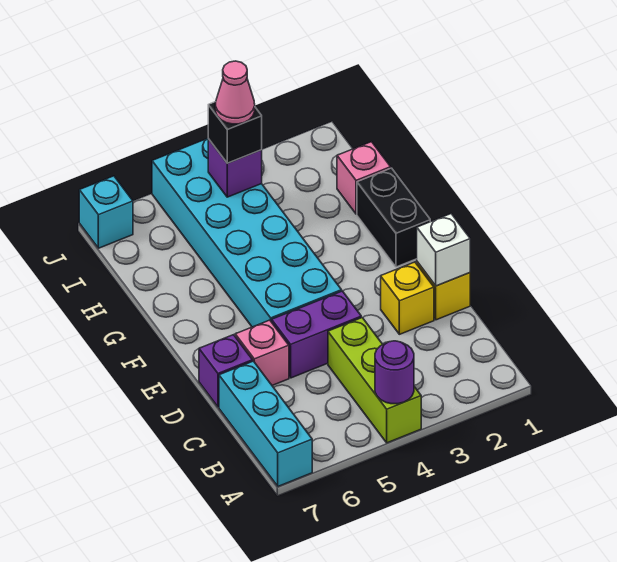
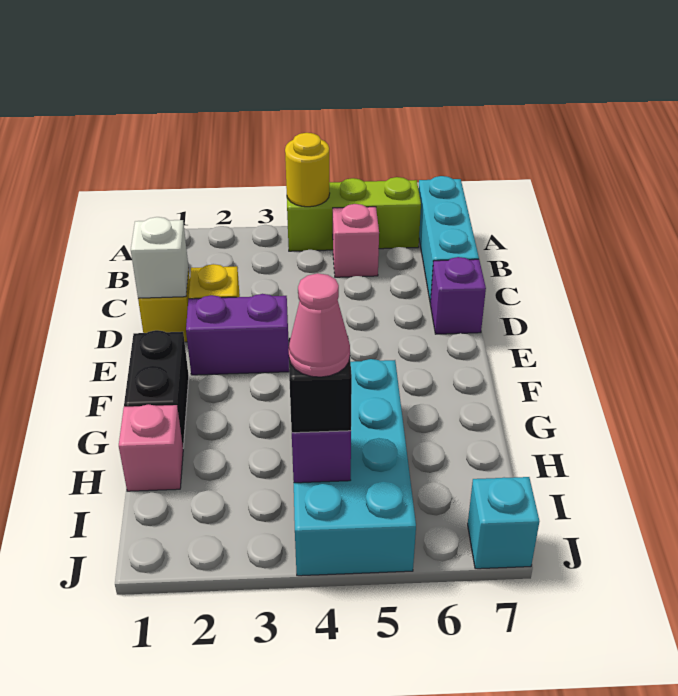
lime brick A4:C4 level 1 -> lime brick A4:A6 level 1
purple round brick A4 level 2 -> yellow round brick A4 level 2
purple brick D4:D5 level 1 -> purple brick E2:E3 level 1
pink brick D6 level 1 -> pink brick B5 level 1
cyan brick E4:J5 level 1 -> cyan brick G4:J5 level 1

